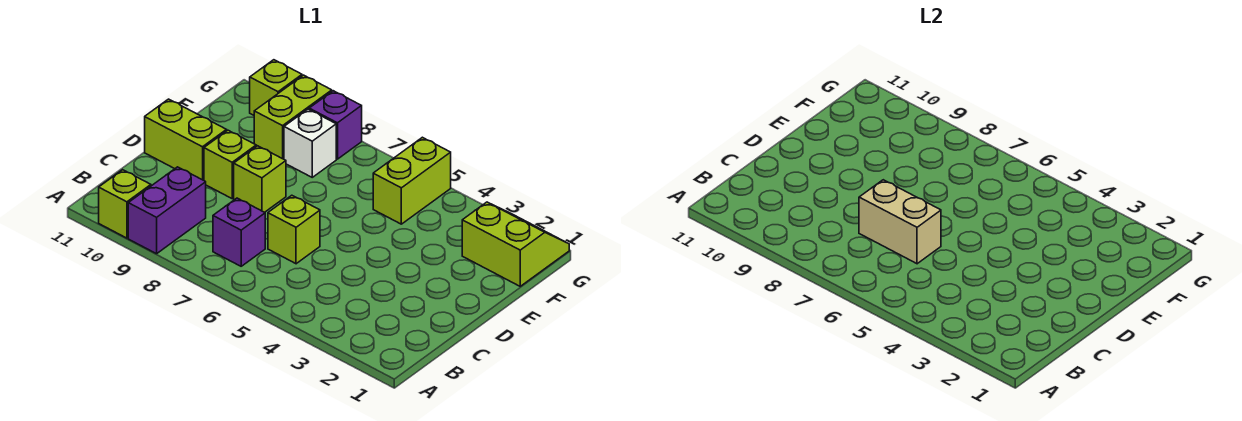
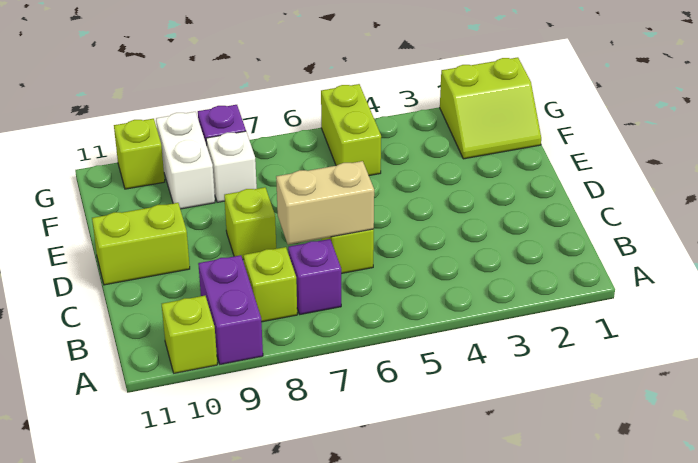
lime brick D9 level 1 -> lime brick B8 level 1
lime slope F1:G2 level 1 top F -> lime slope F1:G2 level 1 top G
lime brick F9:G9 level 1 -> white brick F9:G9 level 1

